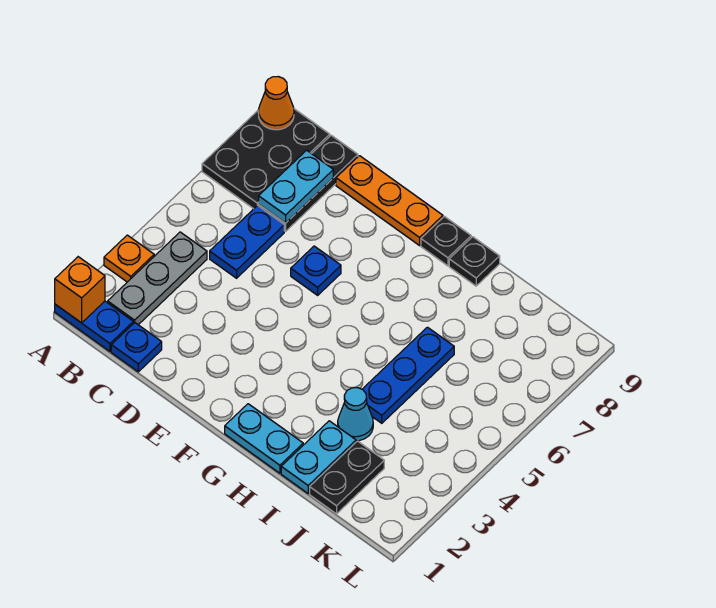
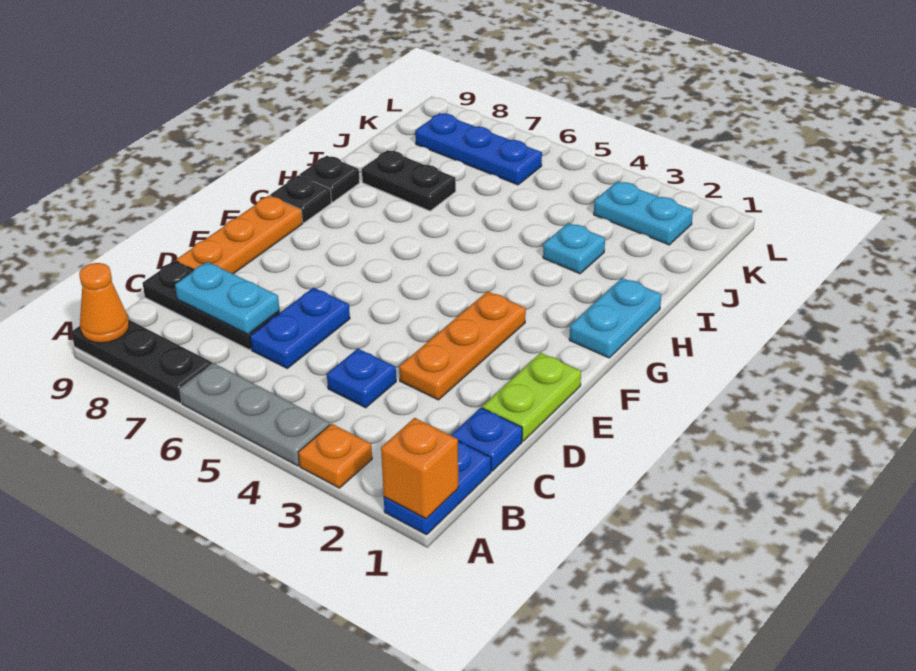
black plate A7:B9 level 1 -> black plate A7:A9 level 1
grey plate B2:B4 level 1 -> grey plate A4:A6 level 1
blue plate C5:C6 level 1 -> blue plate C6:D6 level 1
none -> lime plate D1:E1 level 1
none -> orange plate D3:F3 level 1
blue plate E6 level 1 -> blue plate C4 level 1
cyan plate I1:I2 level 1 -> cyan plate K2:K3 level 1
cyan cone I3 level 1 -> cyan plate I3 level 1
blue plate I4:I6 level 1 -> blue plate K6:K8 level 1
black plate J1:J2 level 1 -> black plate I7:I8 level 1

